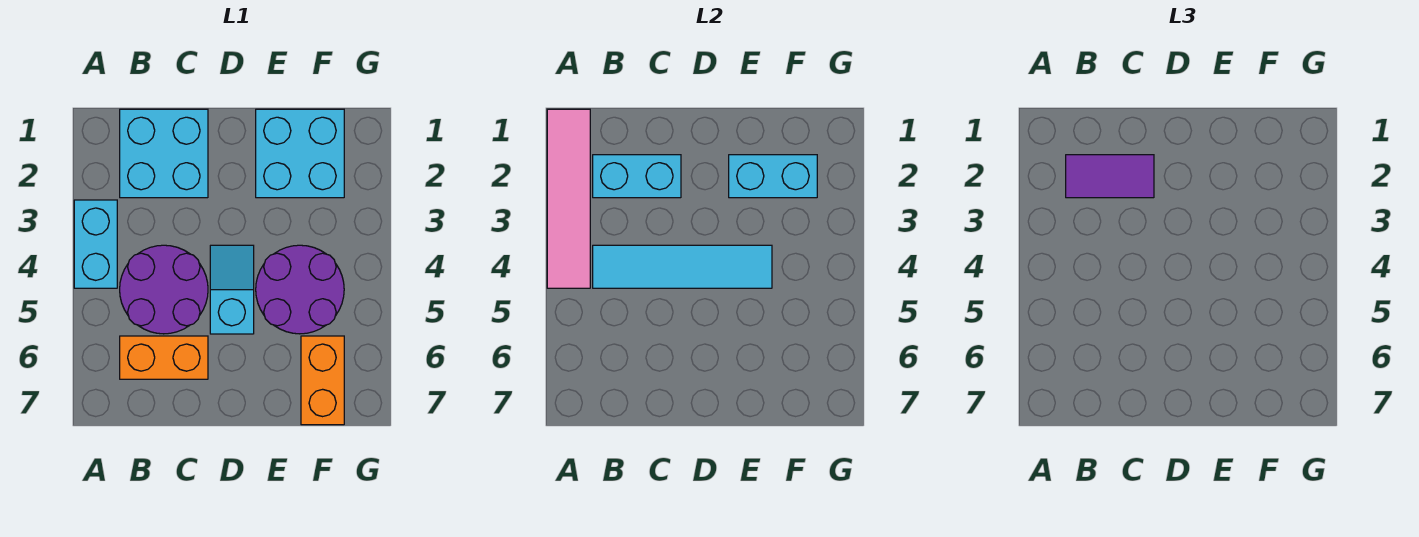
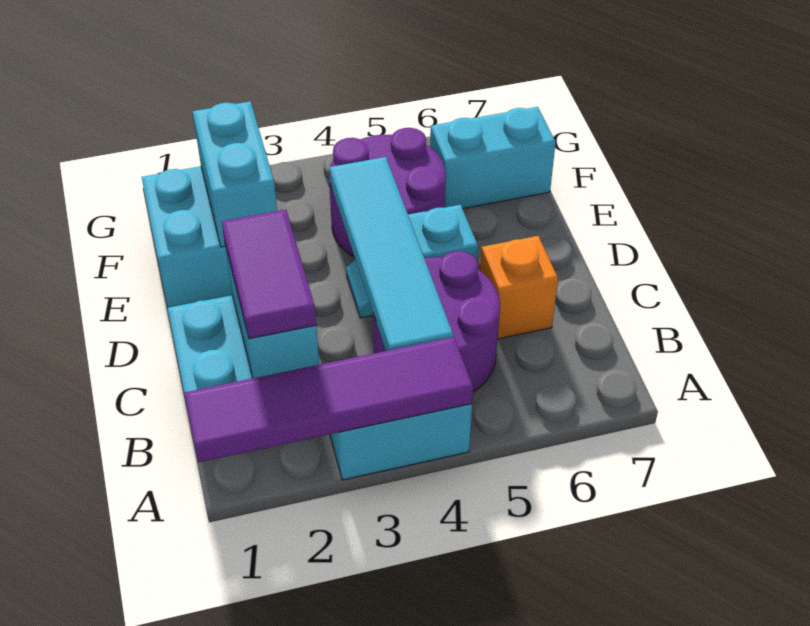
pink tile A1:A4 level 2 -> purple tile A1:A4 level 2
orange brick B6:C6 level 1 -> orange brick C6 level 1
orange brick F6:F7 level 1 -> cyan brick F6:F7 level 1

